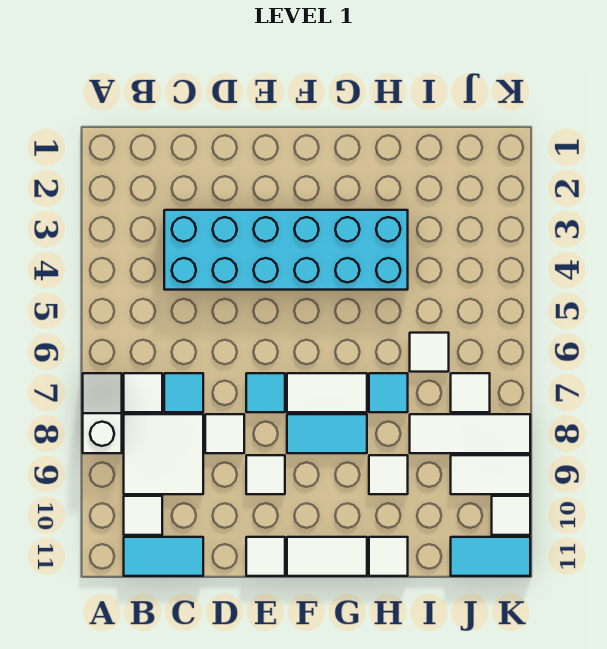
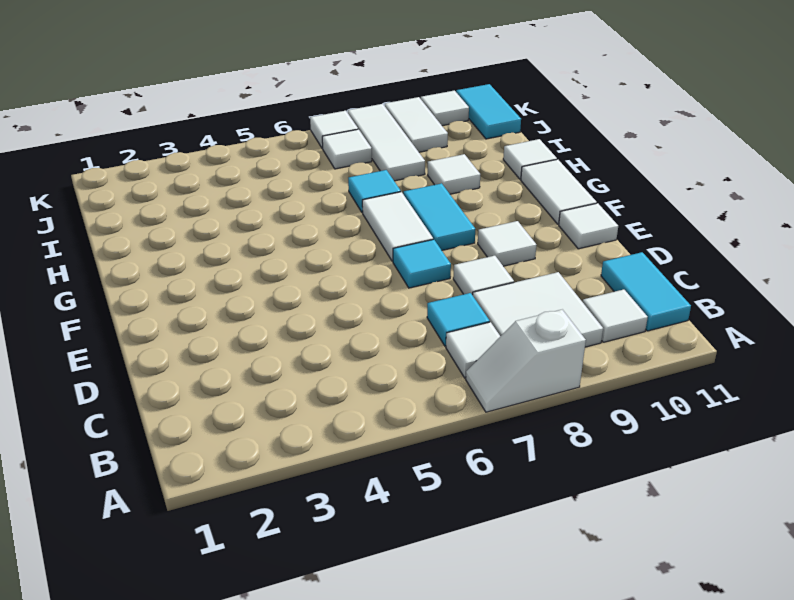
cyan brick C3:H4 level 1 -> none
white tile I6 level 1 -> white tile K7 level 1

